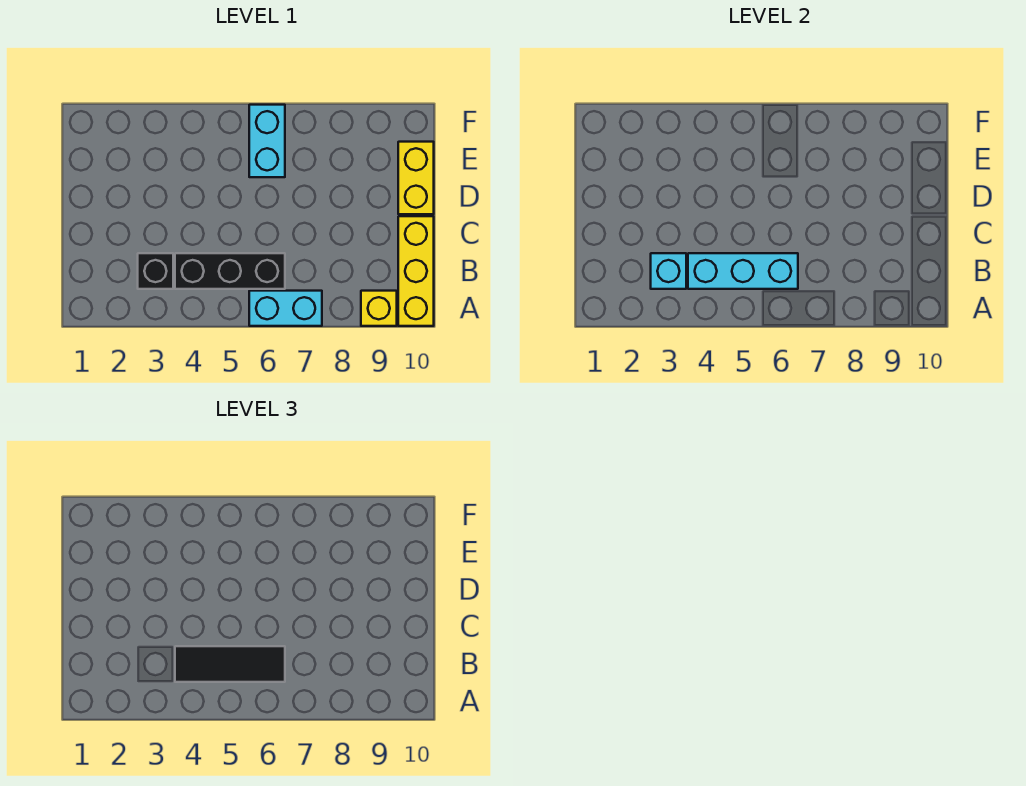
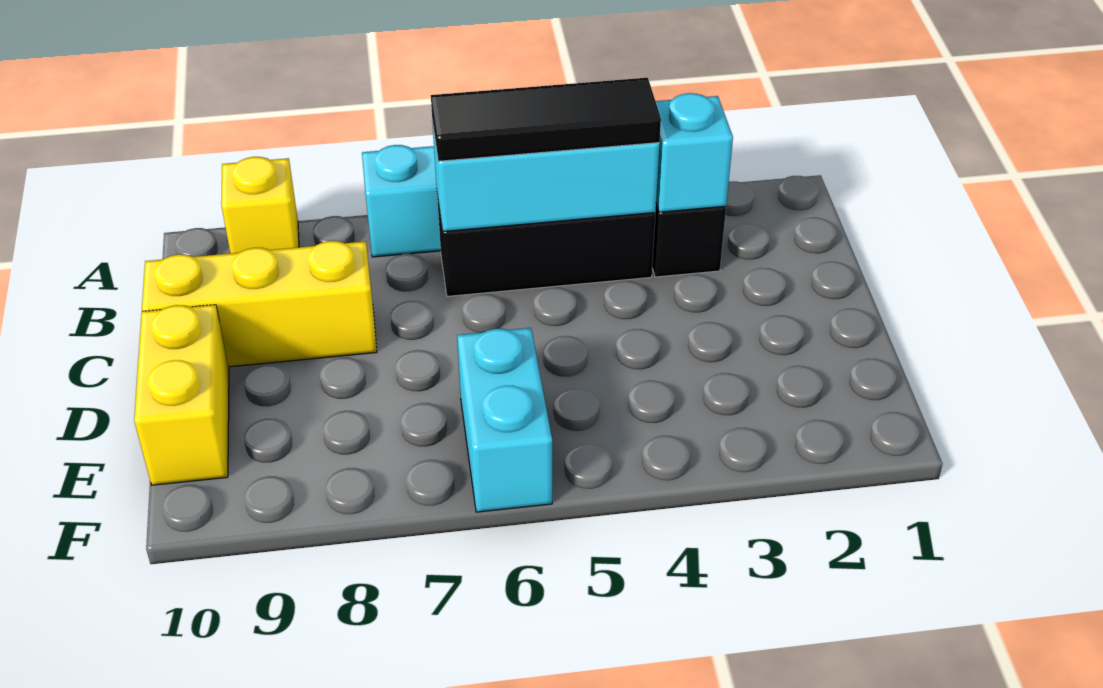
yellow brick A10:C10 level 1 -> yellow brick C8:C10 level 1

